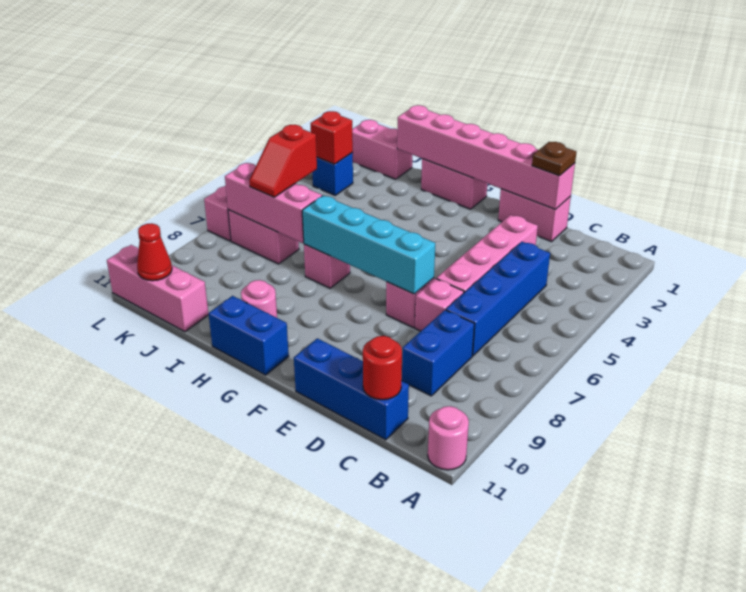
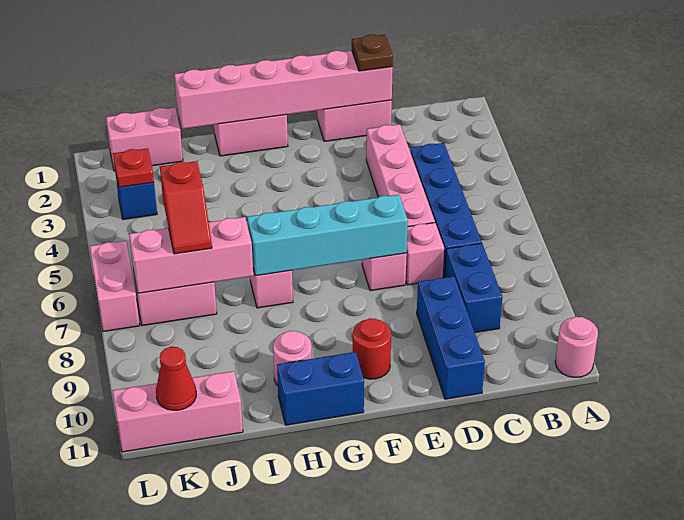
blue brick C11:E11 level 1 -> blue brick D9:D11 level 1
red round brick C11 level 2 -> red round brick F10 level 1
red brick K3 level 2 -> red plate K3 level 2

